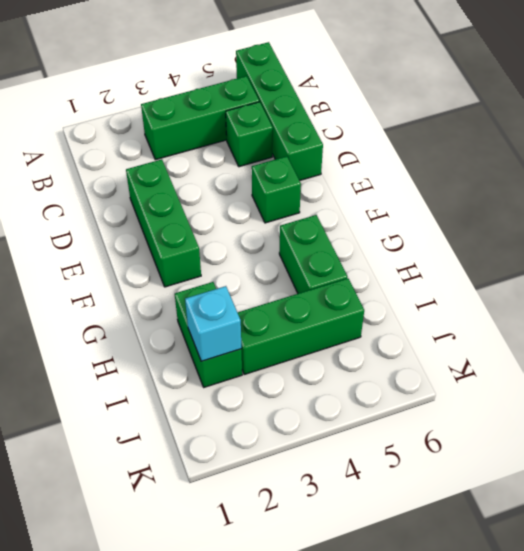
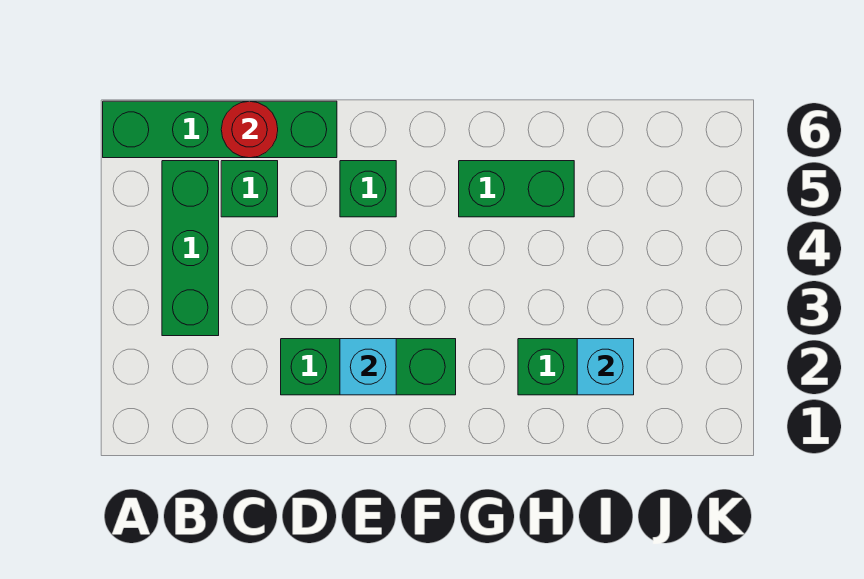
none -> red round brick C6 level 2
none -> cyan brick E2 level 2
green brick I3:I5 level 1 -> none

